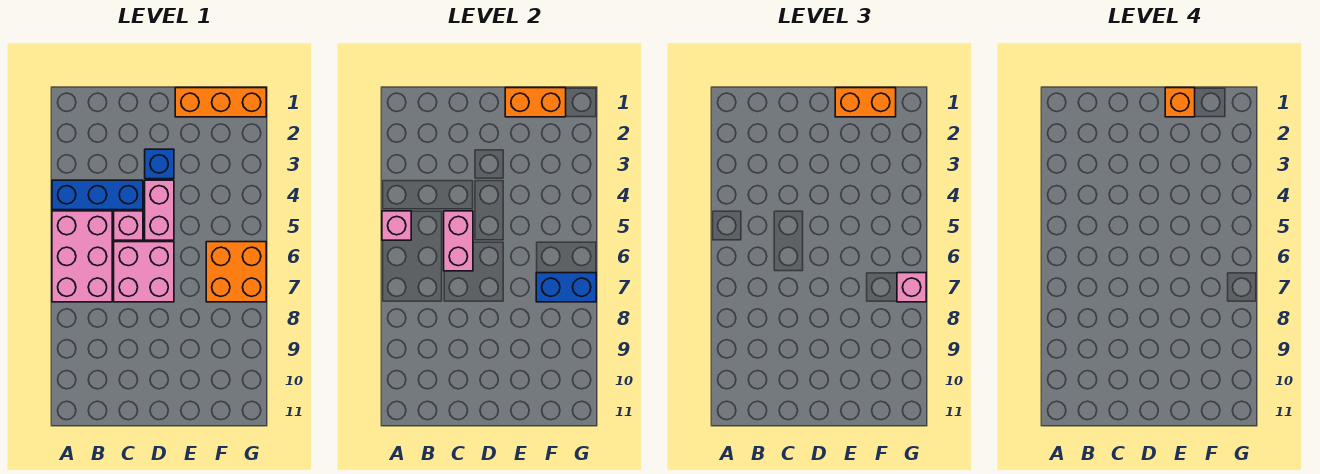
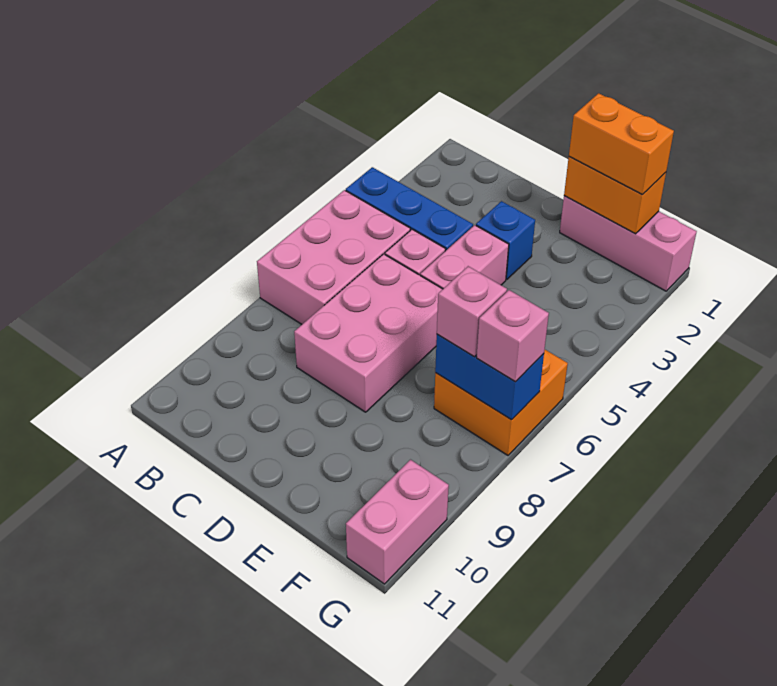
pink brick A5 level 2 -> pink brick F7 level 3
pink brick C5:C6 level 2 -> pink brick G10:G11 level 1
pink brick C6:D7 level 1 -> pink brick C6:D8 level 1
orange brick E1:G1 level 1 -> pink brick E1:G1 level 1
orange brick E1 level 4 -> none

